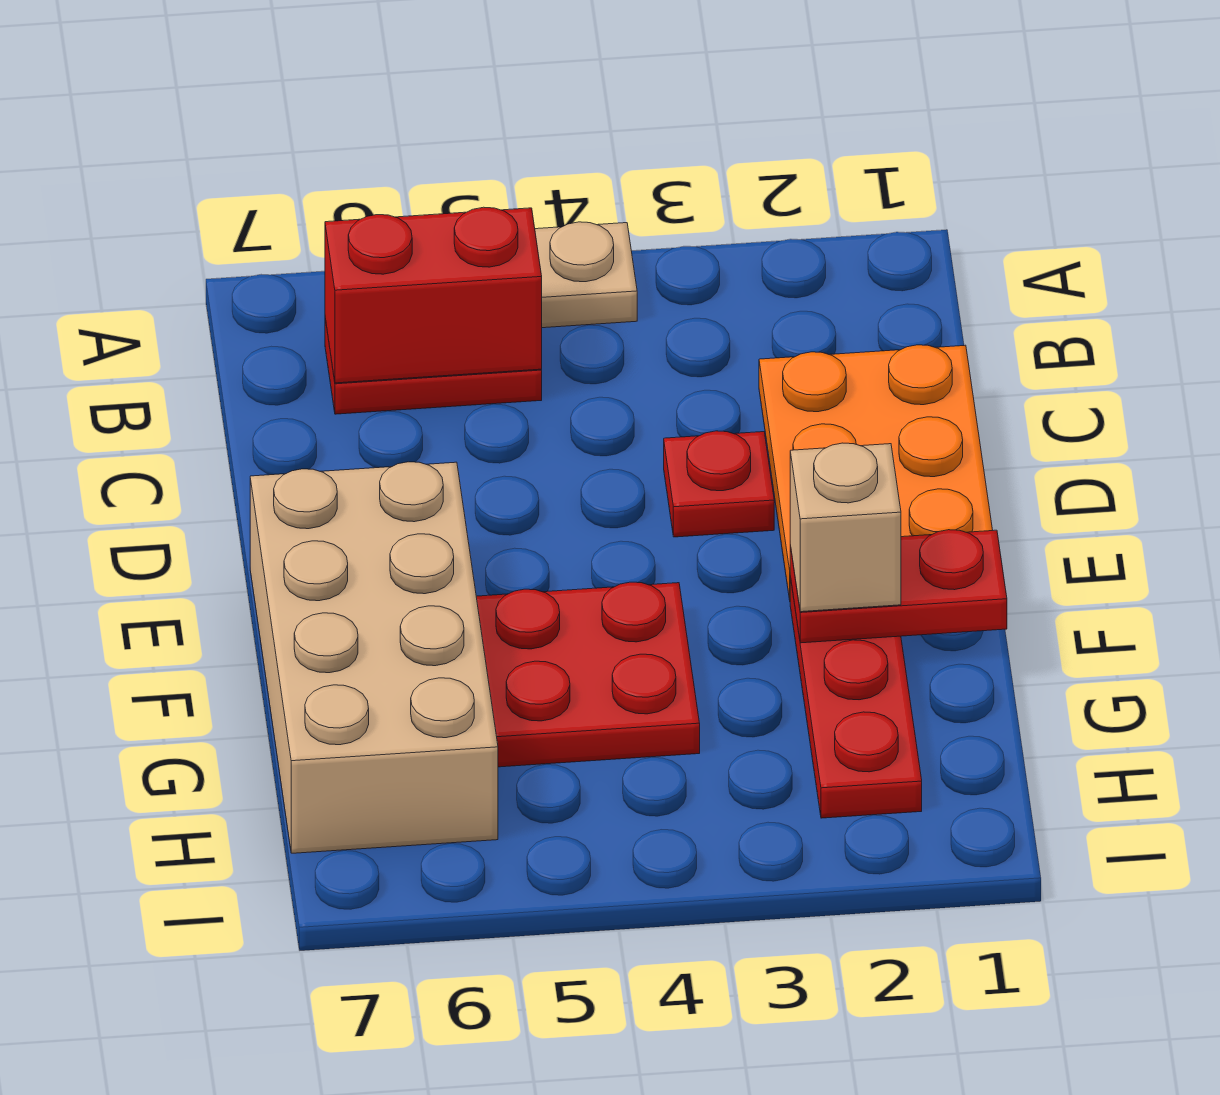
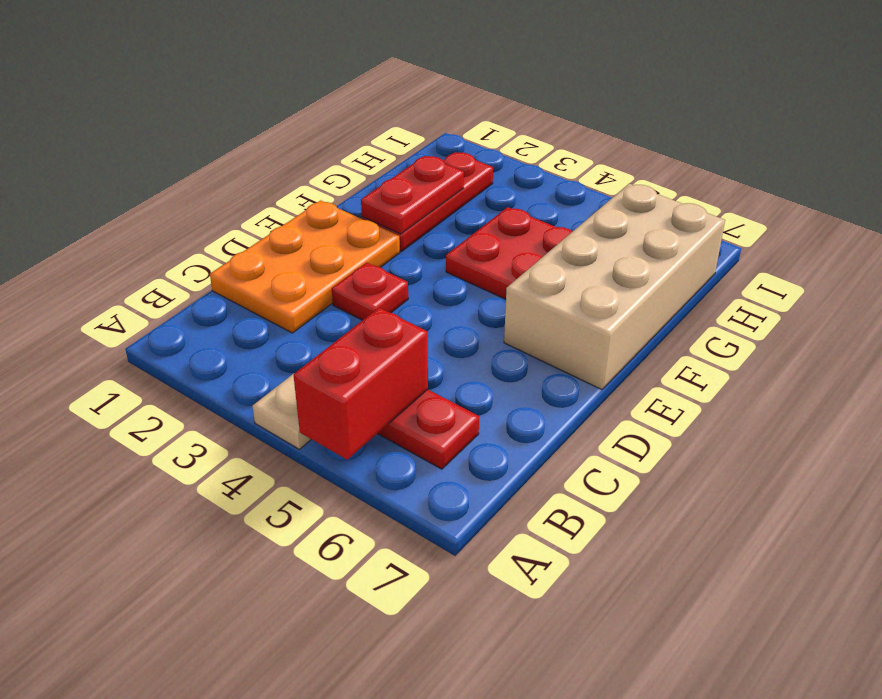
red brick B5:B6 level 2 -> red brick A5:B5 level 2
red plate F1:F2 level 2 -> red plate F2:G2 level 2
tan brick F2 level 3 -> none

